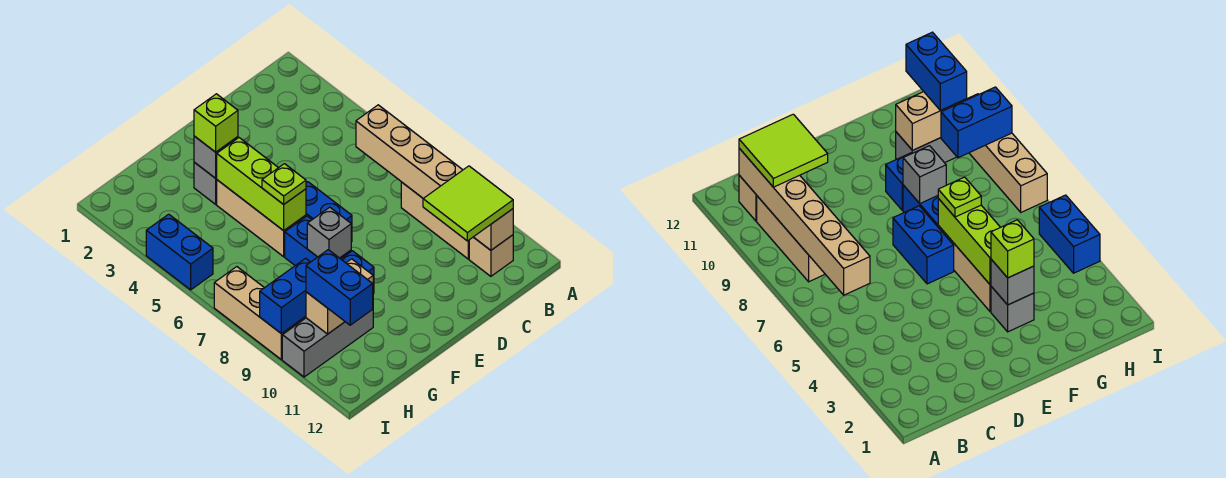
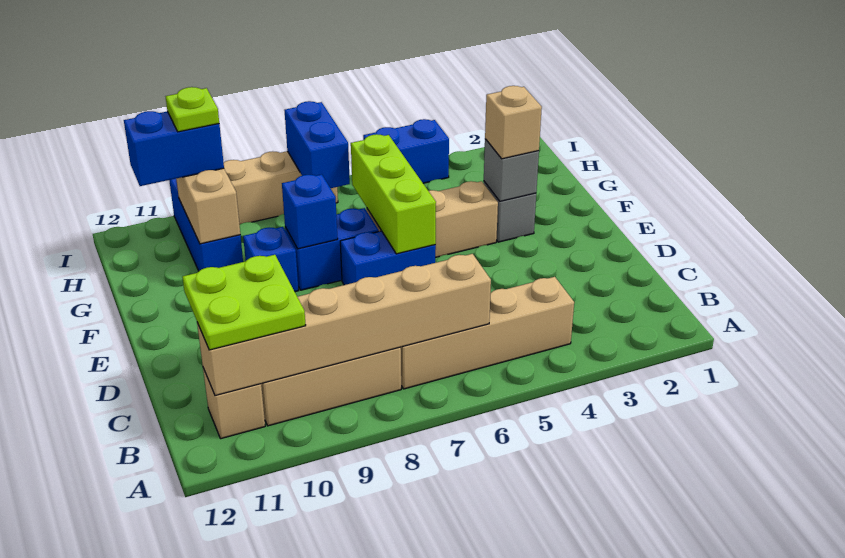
none -> tan brick B4:B7 level 1
lime tile B10:C11 level 3 -> lime plate B10:C11 level 3
lime brick F3 level 3 -> tan brick F3 level 3
lime brick F4:F6 level 2 -> lime brick E6:G6 level 2
lime plate F6 level 3 -> lime plate H10 level 4
grey brick F8 level 2 -> blue brick F8 level 2
grey brick G10:I10 level 1 -> blue brick G10:I10 level 1
blue brick H9:I9 level 2 -> blue brick H7:I7 level 2

